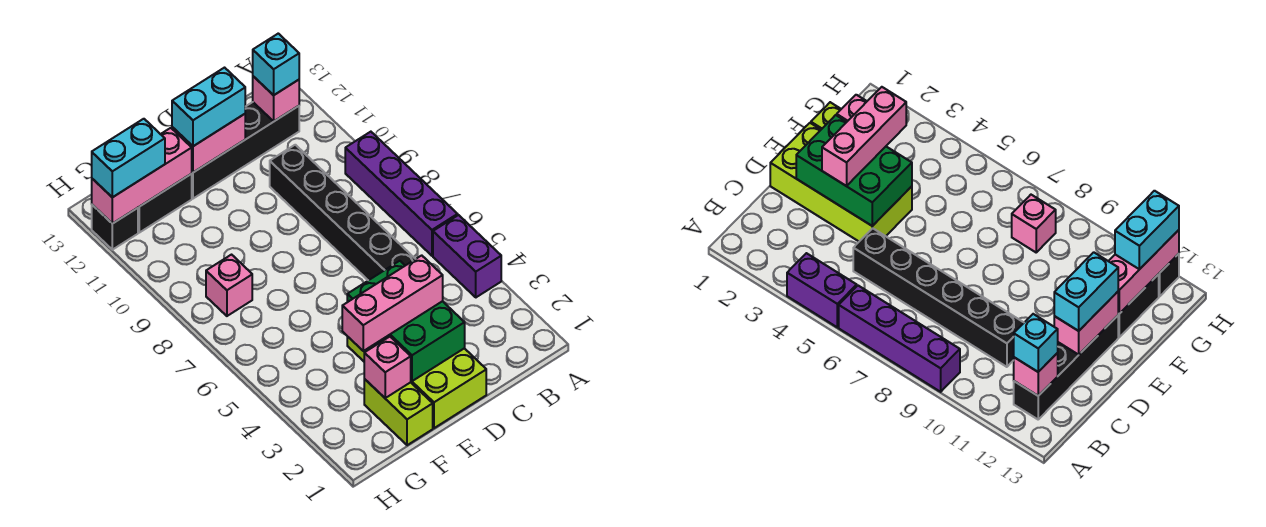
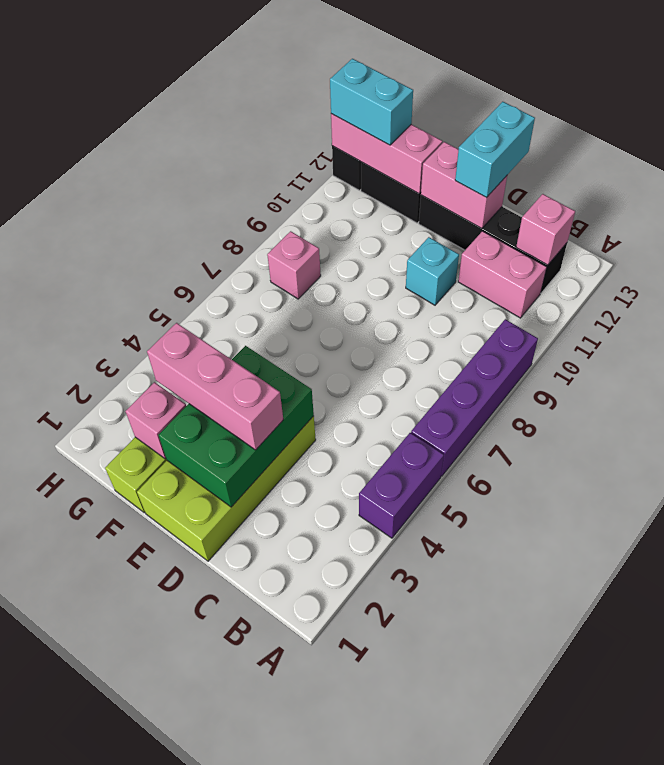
none -> pink brick B11:C11 level 1
cyan brick B12 level 3 -> cyan brick D10 level 1
black brick C5:C10 level 1 -> none
cyan brick D12:E12 level 3 -> cyan brick D12:D13 level 3

